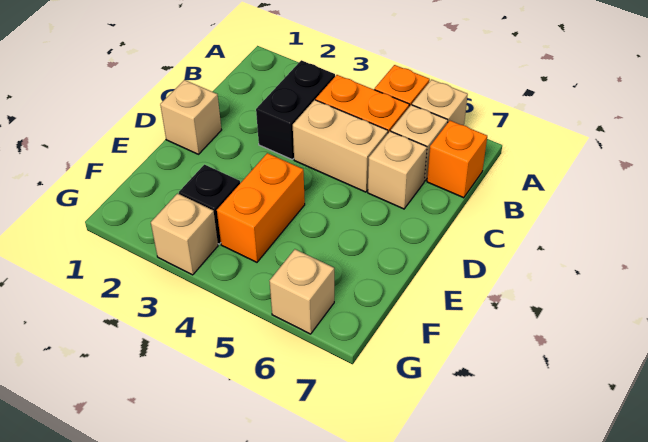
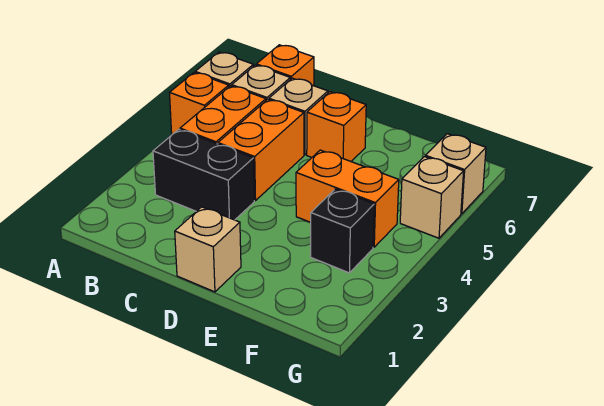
tan brick C4:C5 level 1 -> orange brick C4:C5 level 1
none -> orange brick D6 level 1
tan brick G3 level 1 -> tan brick G5 level 1

